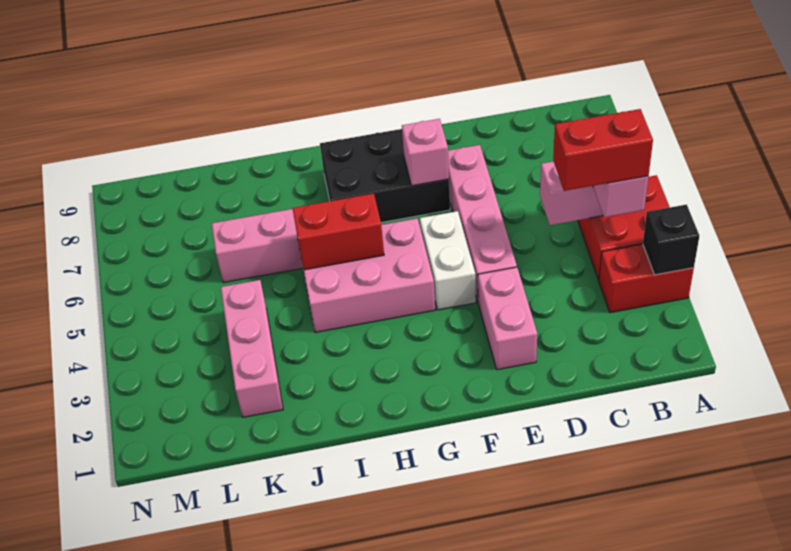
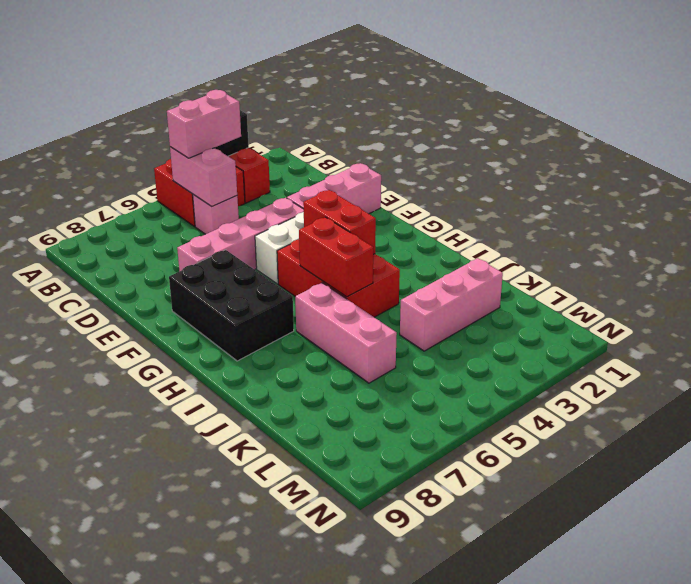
red brick B4:C4 level 4 -> red brick G4:H4 level 2
pink brick E2:E3 level 1 -> pink brick E1:E3 level 1
pink brick F7 level 2 -> pink brick C5 level 1
pink brick G4:I5 level 1 -> red brick G4:I5 level 1

